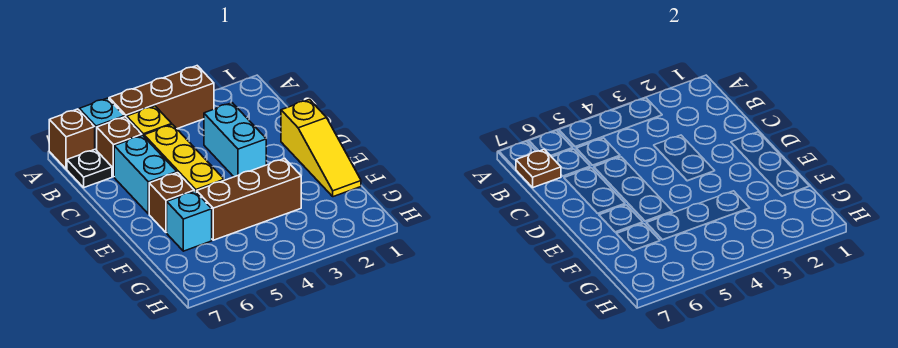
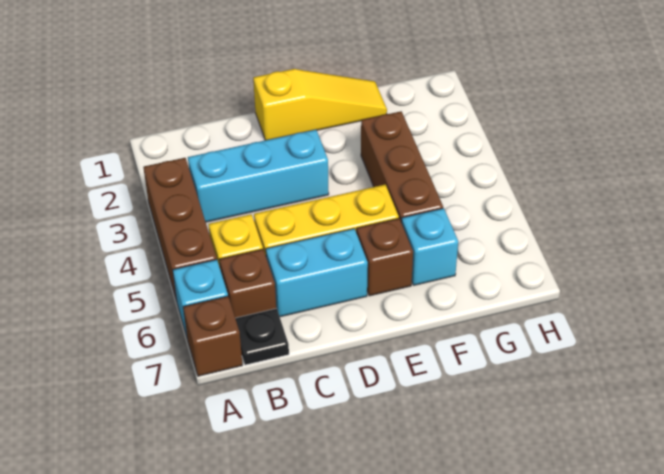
brown plate B7 level 2 -> none
cyan brick C3:D3 level 1 -> cyan brick B3:D3 level 1

